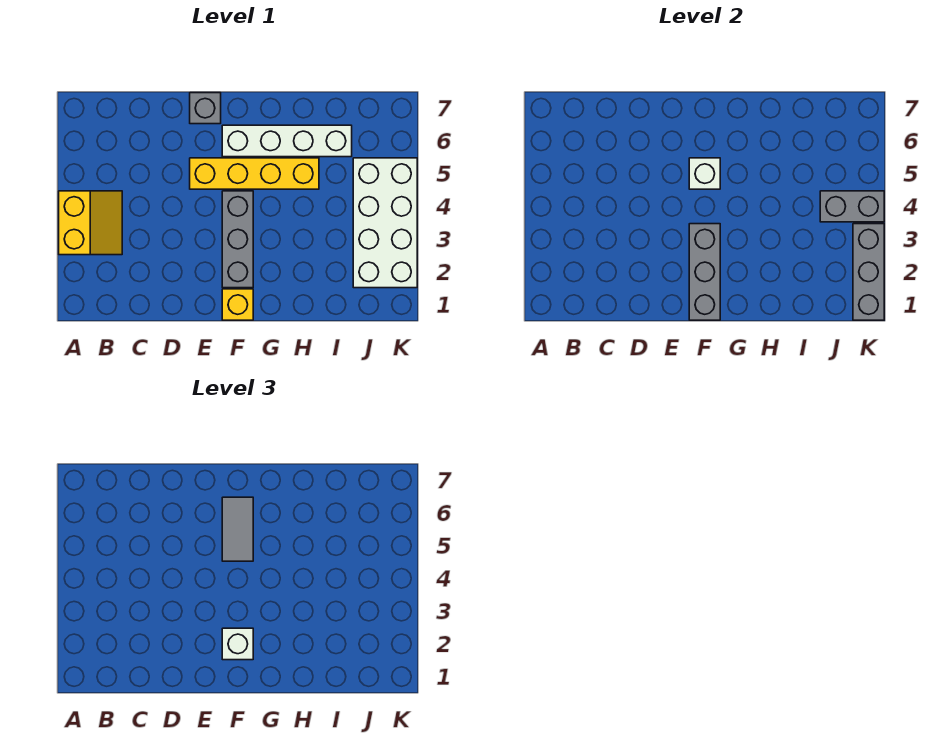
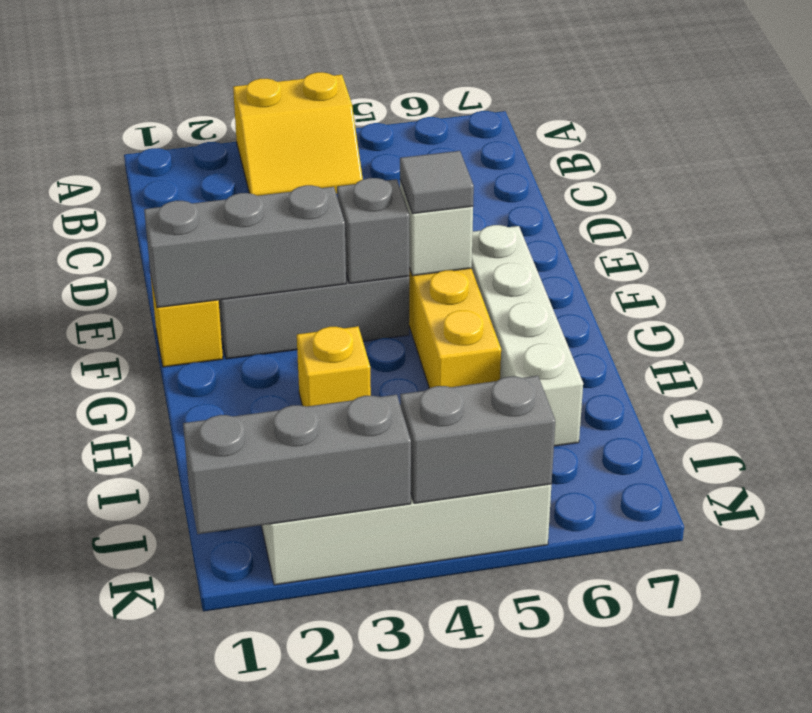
grey brick E7 level 1 -> grey brick F4 level 2
white brick F2 level 3 -> none
grey tile F5:F6 level 3 -> grey tile F5 level 3
none -> yellow brick H3 level 1
grey brick J4:K4 level 2 -> grey brick K4:K5 level 2

